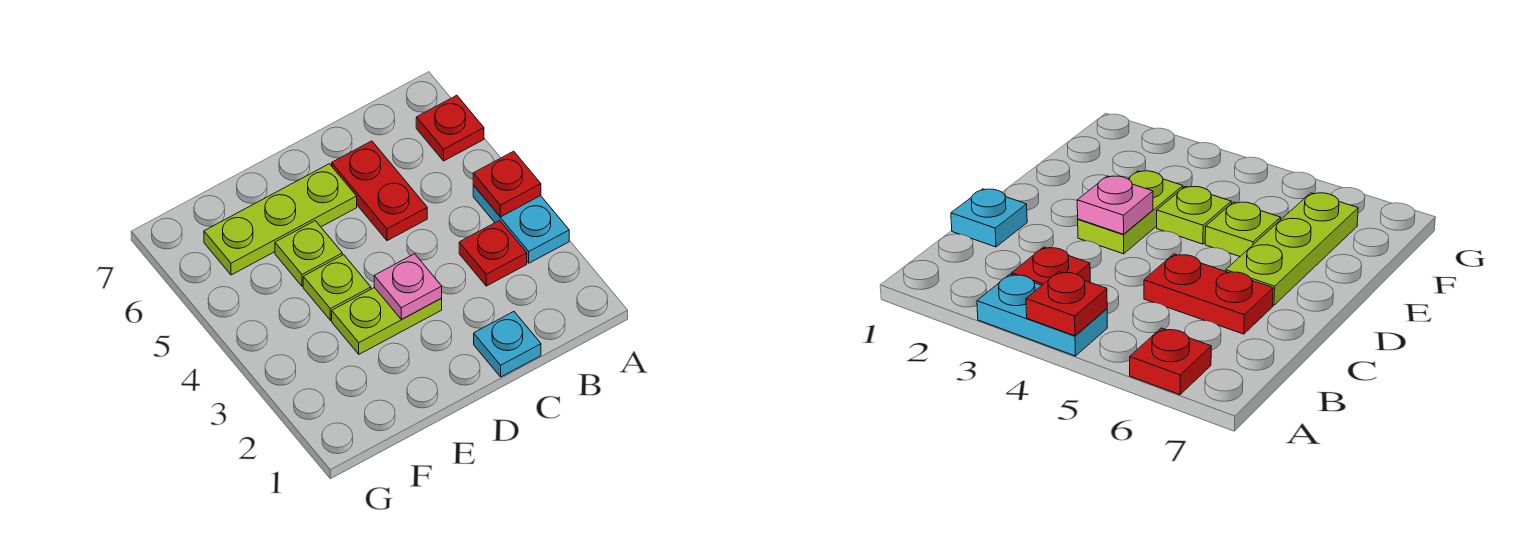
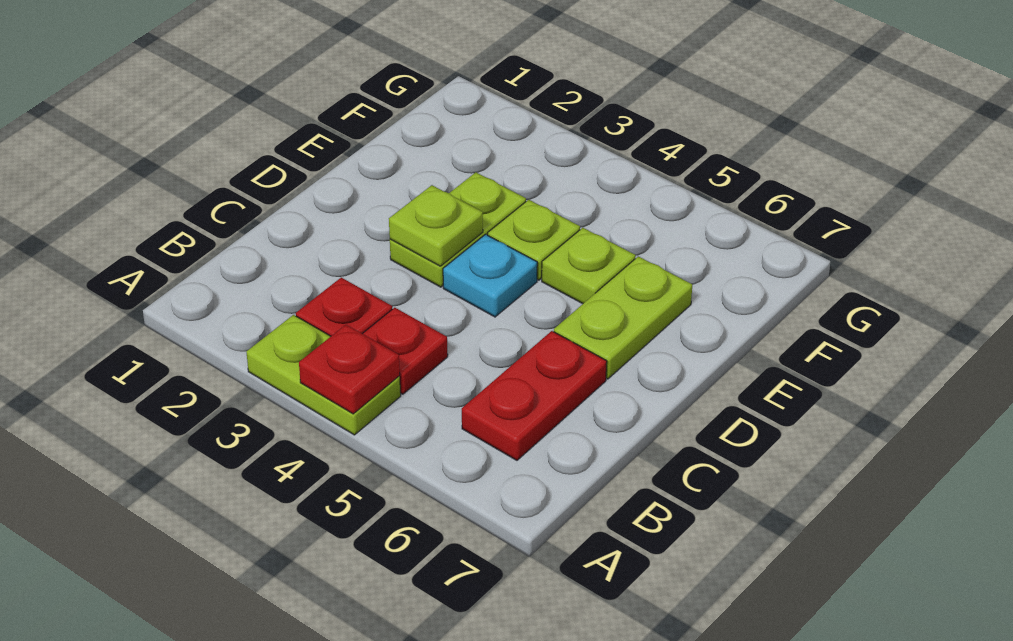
cyan plate A3:A4 level 1 -> lime plate A3:A4 level 1
red plate A6 level 1 -> red plate B4 level 1
cyan plate C1 level 1 -> cyan plate D4 level 1
red plate C5:C6 level 1 -> red plate B6:C6 level 1
pink plate D3 level 2 -> lime plate D3 level 2
lime plate D6:F6 level 1 -> lime plate D6:E6 level 1

